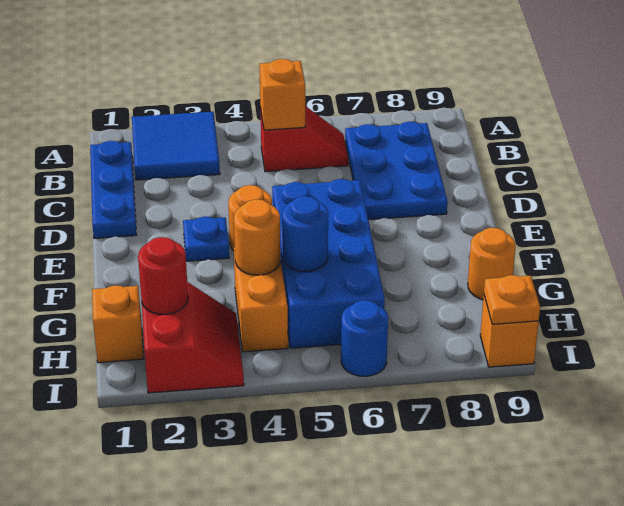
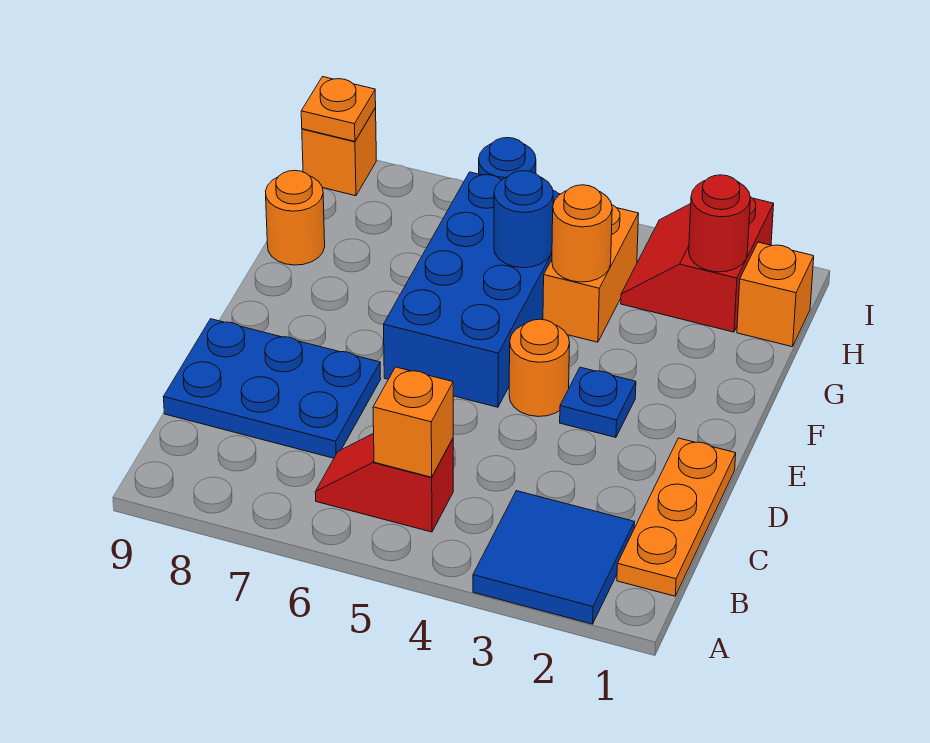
blue plate B1:D1 level 1 -> orange plate B1:D1 level 1
blue plate B7:D8 level 1 -> blue plate C7:D9 level 1

